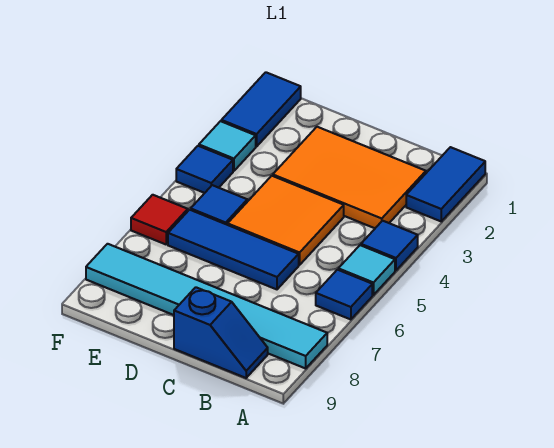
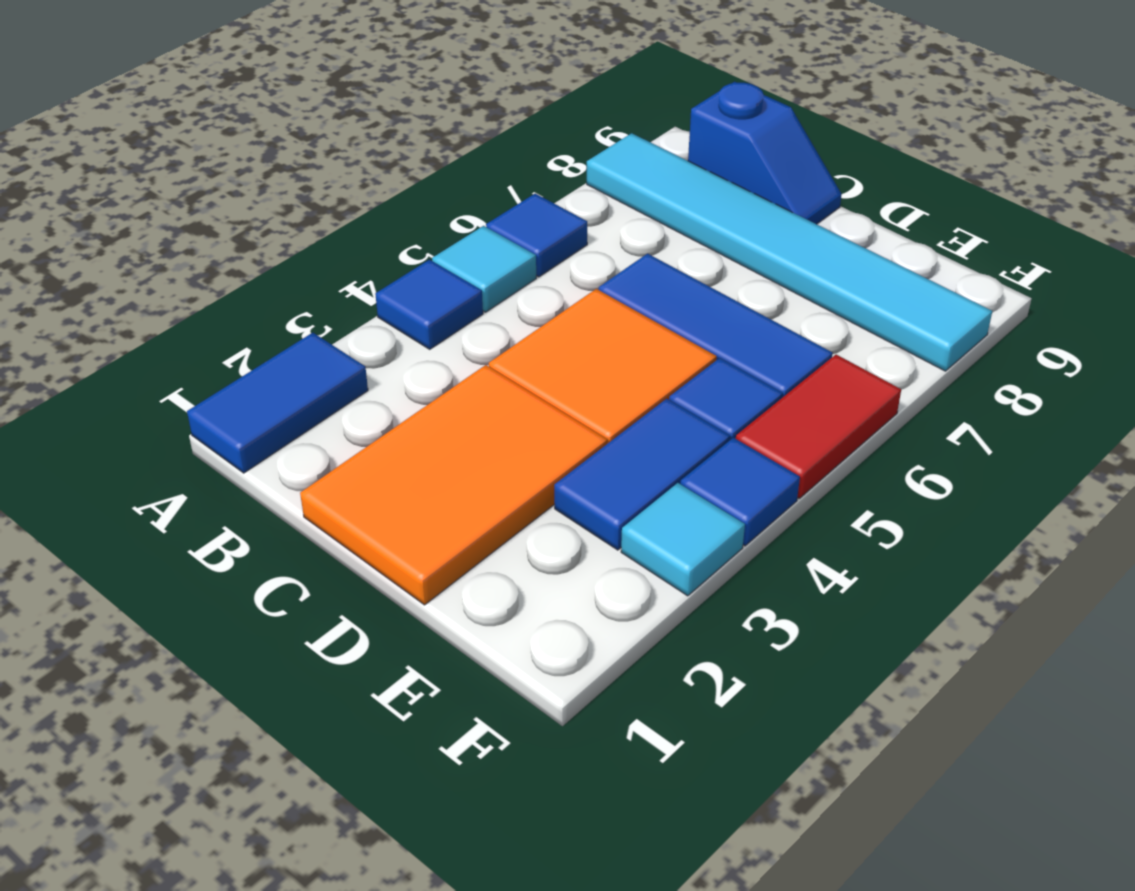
orange tile B2:D3 level 1 -> orange tile C1:D3 level 1
blue slope B9:C9 level 1 top C -> blue slope B9:C9 level 1 top B
blue tile F1:F2 level 1 -> blue tile E3:E4 level 1
red tile F6 level 1 -> red tile F5:F6 level 1

